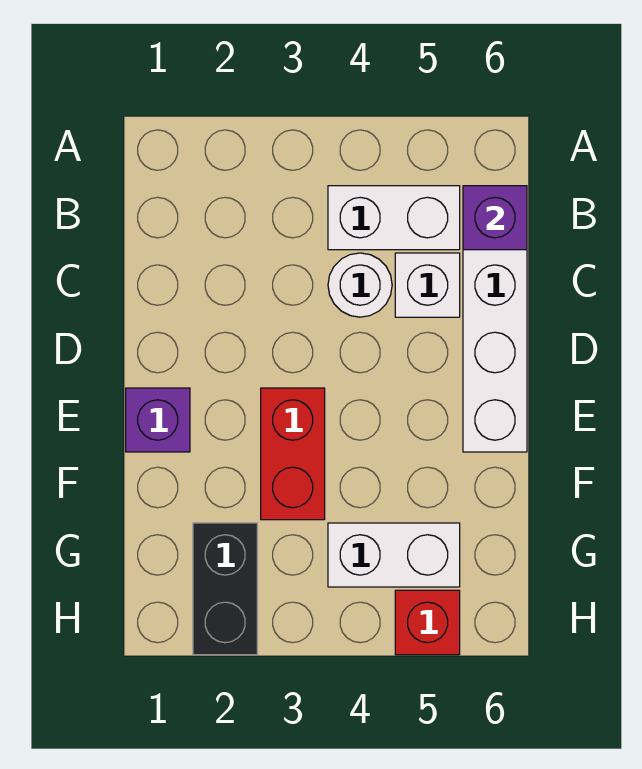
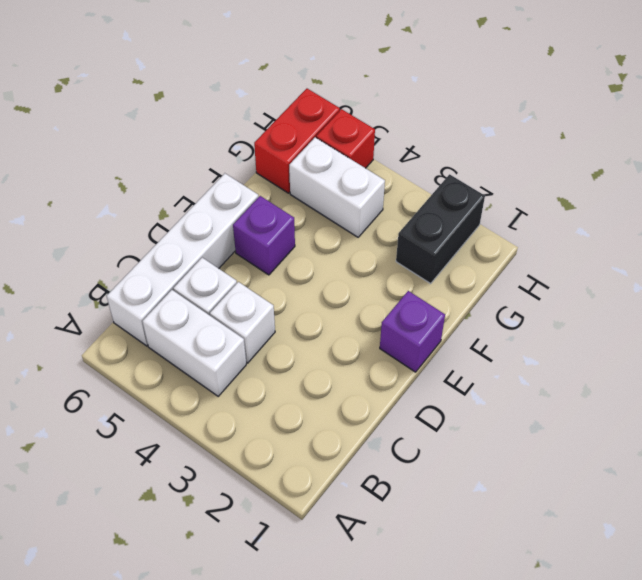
purple brick B6 level 2 -> purple brick E5 level 1
white round brick C4 level 1 -> white brick C4 level 1
red brick E3:F3 level 1 -> red brick G6:H6 level 1

